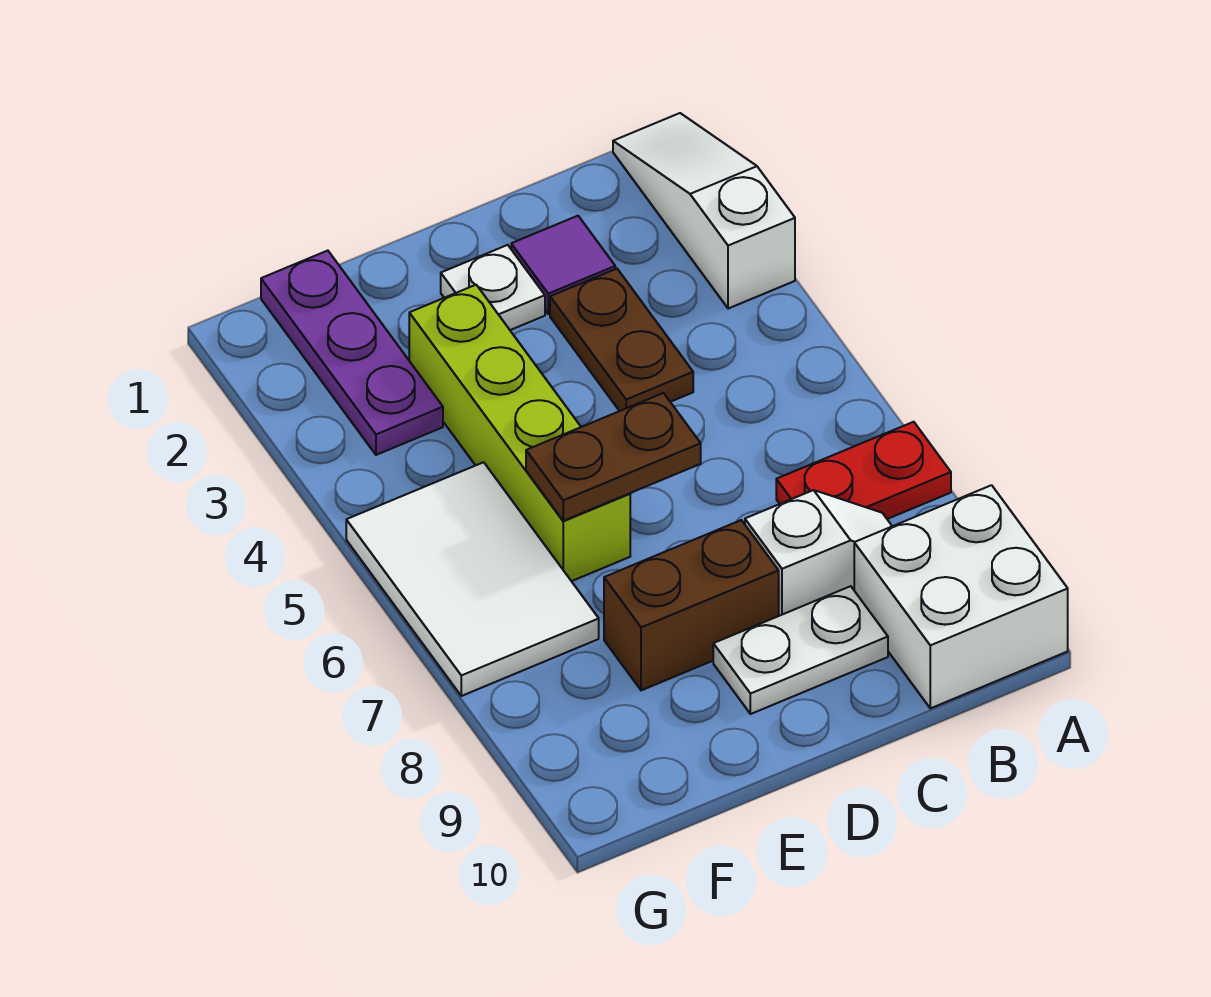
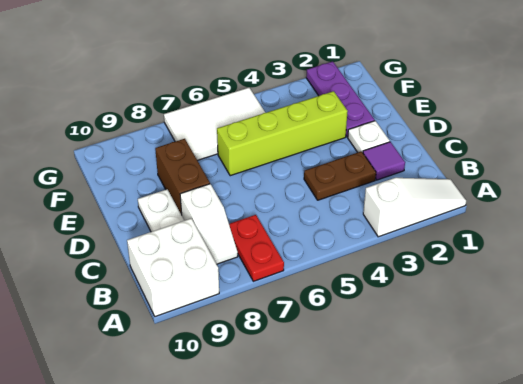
brown plate D6:E6 level 2 -> none
purple plate F1:F3 level 1 -> purple plate E2:G2 level 1

